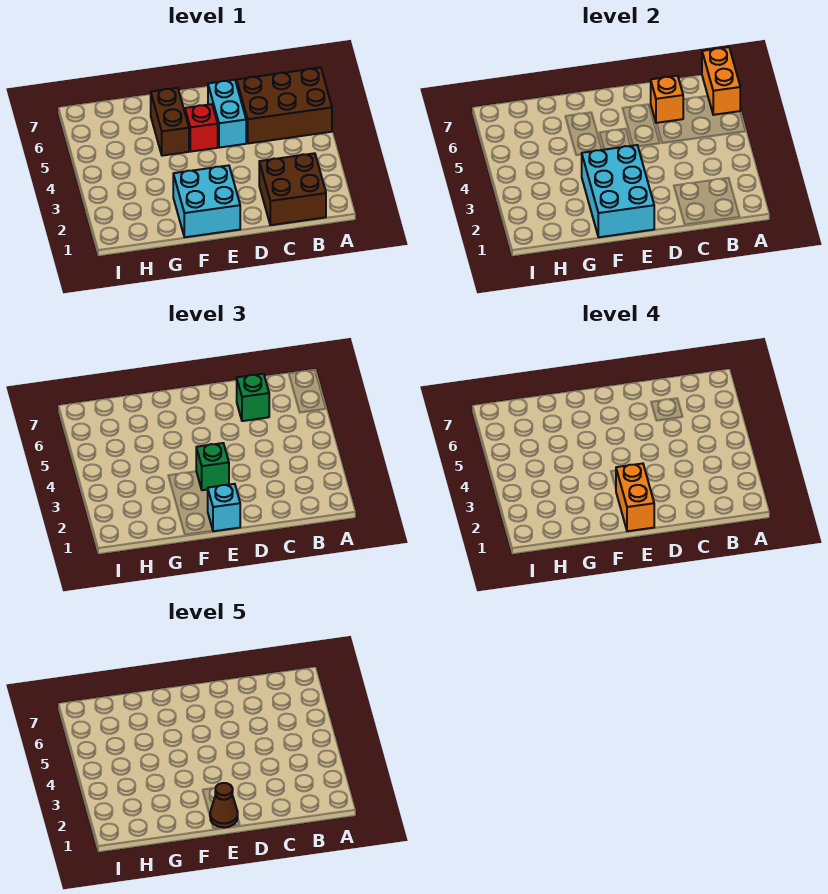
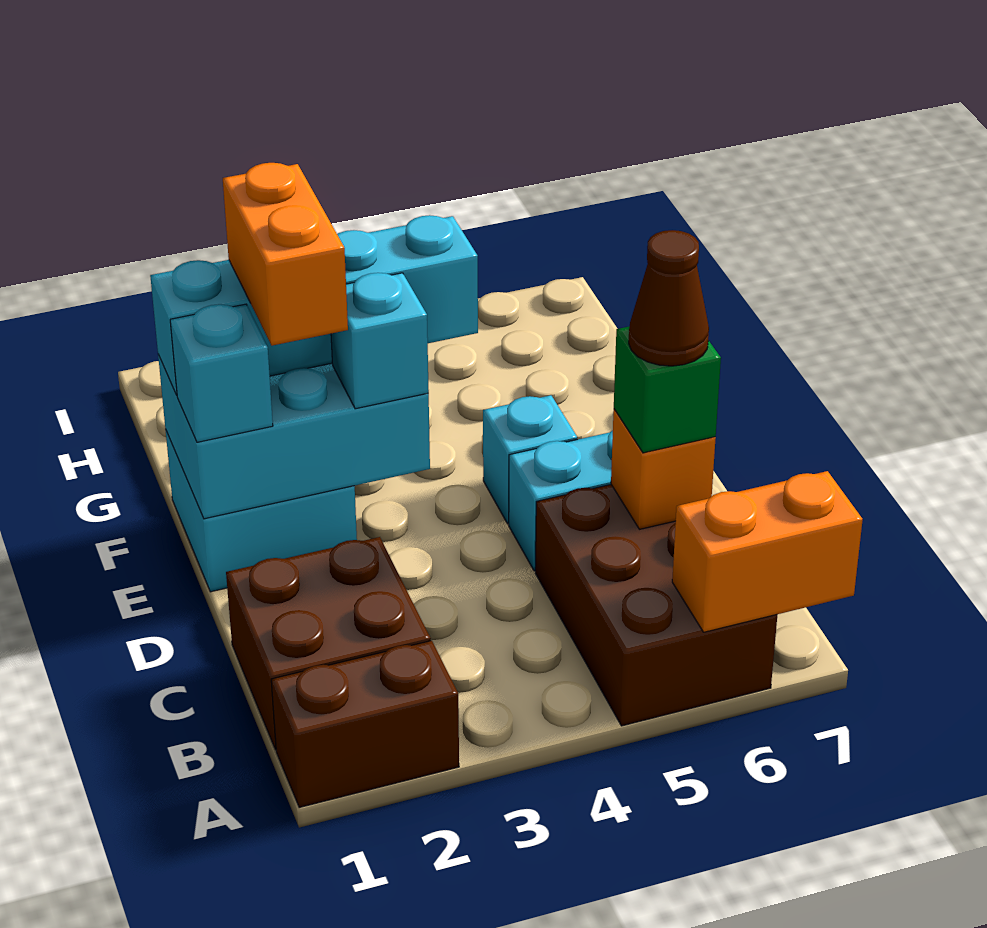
orange brick E1:E2 level 4 -> orange brick E2:F2 level 4
brown cone E1 level 5 -> brown cone C6 level 4
green brick E3 level 3 -> cyan brick E3 level 3
red brick E5 level 1 -> cyan brick E5 level 1
none -> cyan brick F1:F4 level 3
brown brick F5:F6 level 1 -> brown brick A1:A2 level 1

